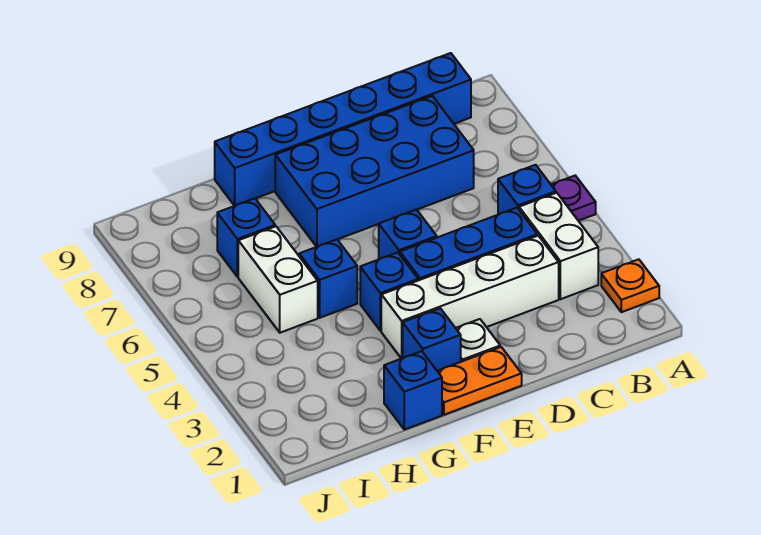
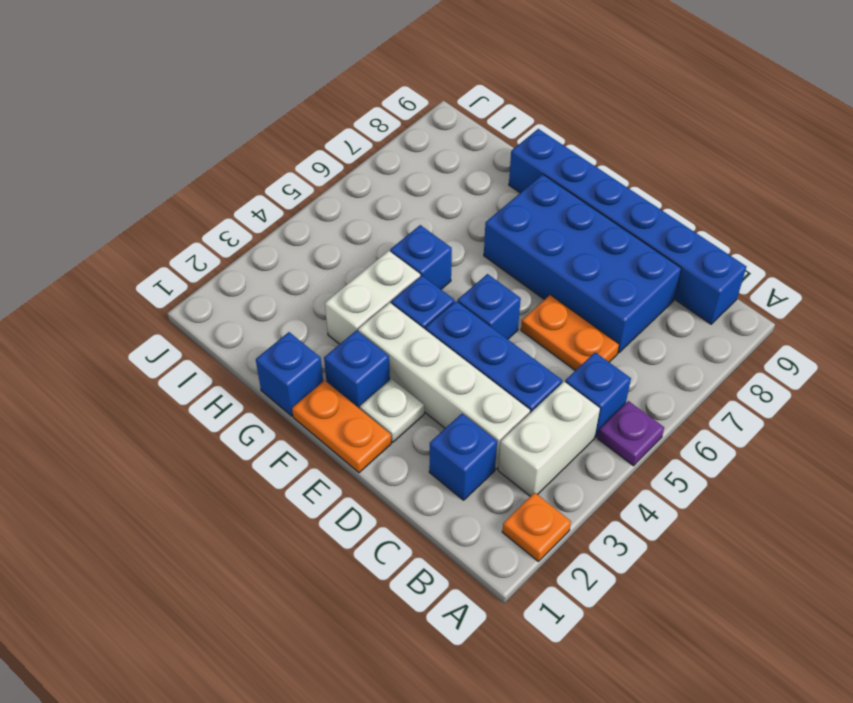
none -> orange plate C6:D6 level 1
white brick H5:H6 level 1 -> white brick G3:G4 level 1
blue brick H7 level 1 -> blue brick C2 level 1

